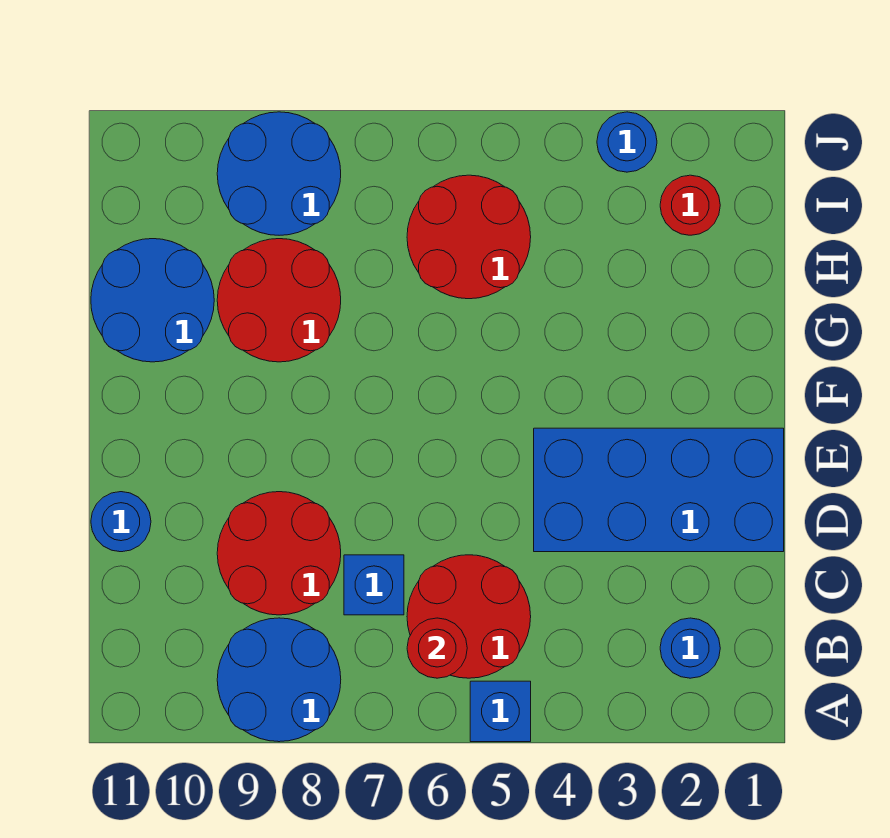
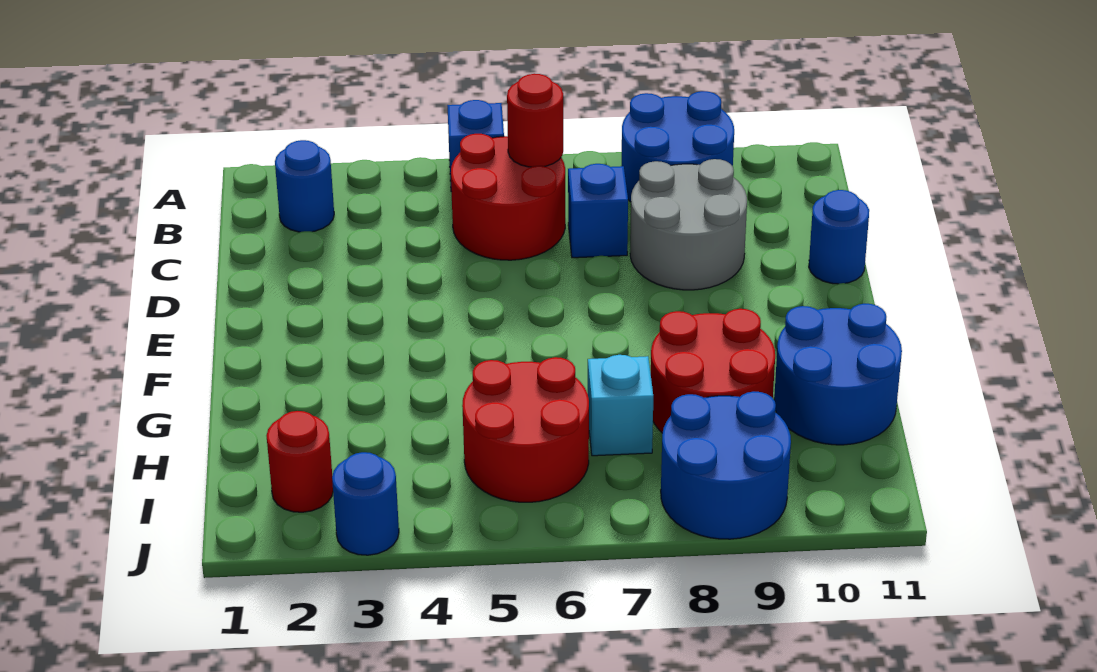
red round brick C8:D9 level 1 -> grey round brick C8:D9 level 1
blue brick D1:E4 level 1 -> none
none -> cyan brick H7 level 1

